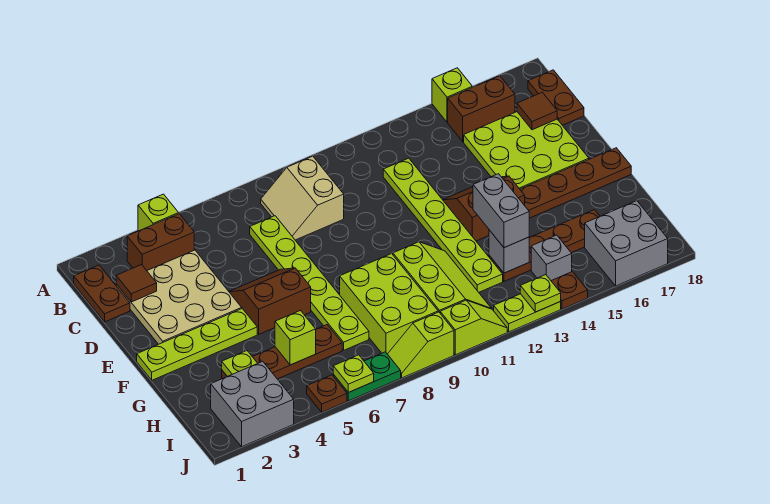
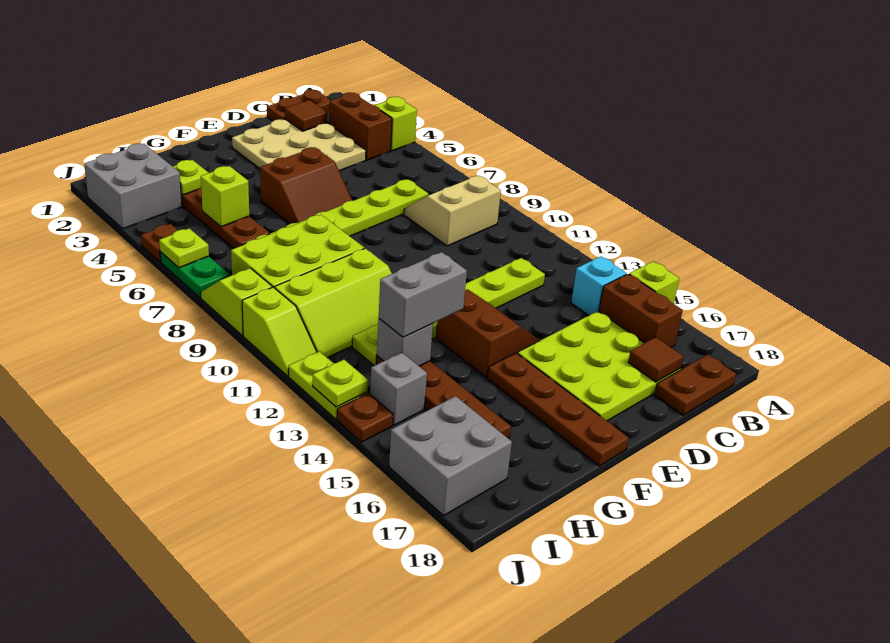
none -> cyan brick B14 level 1
brown slope E5:F6 level 1 top F -> brown slope E5:F6 level 1 top 5
lime plate F1:F4 level 1 -> none

